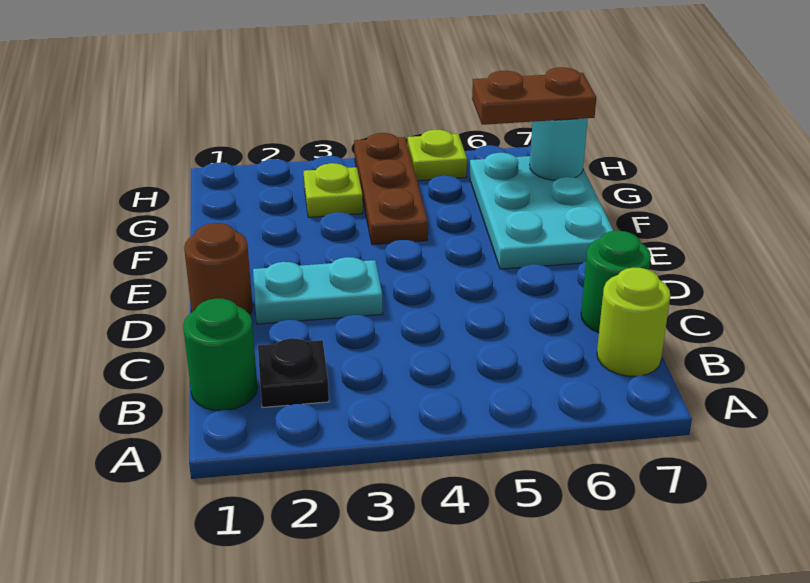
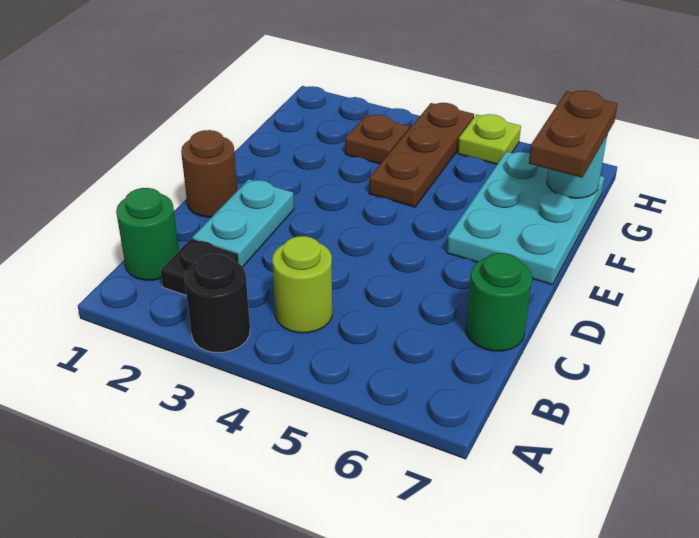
none -> black round brick A3 level 1
lime round brick B7 level 1 -> lime round brick B4 level 1
cyan plate D2:D3 level 1 -> cyan plate C2:D2 level 1
lime plate G3 level 1 -> brown plate G3 level 1
brown plate G6:G7 level 3 -> brown plate F7:G7 level 3

